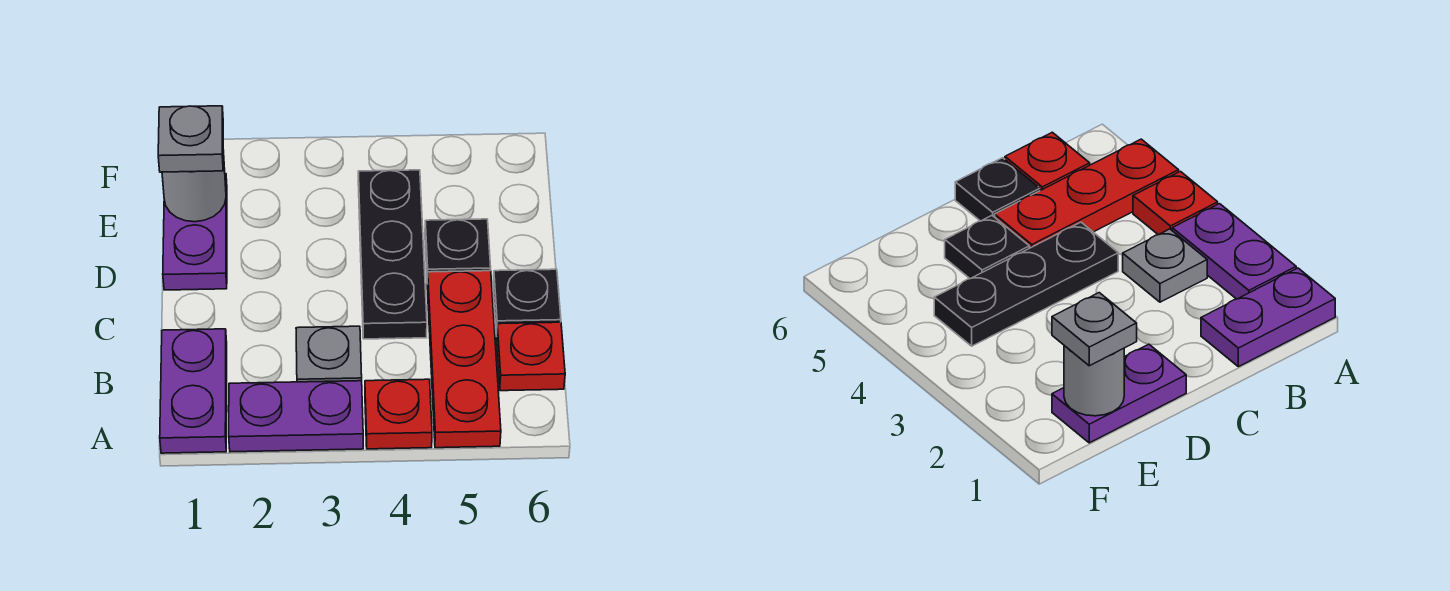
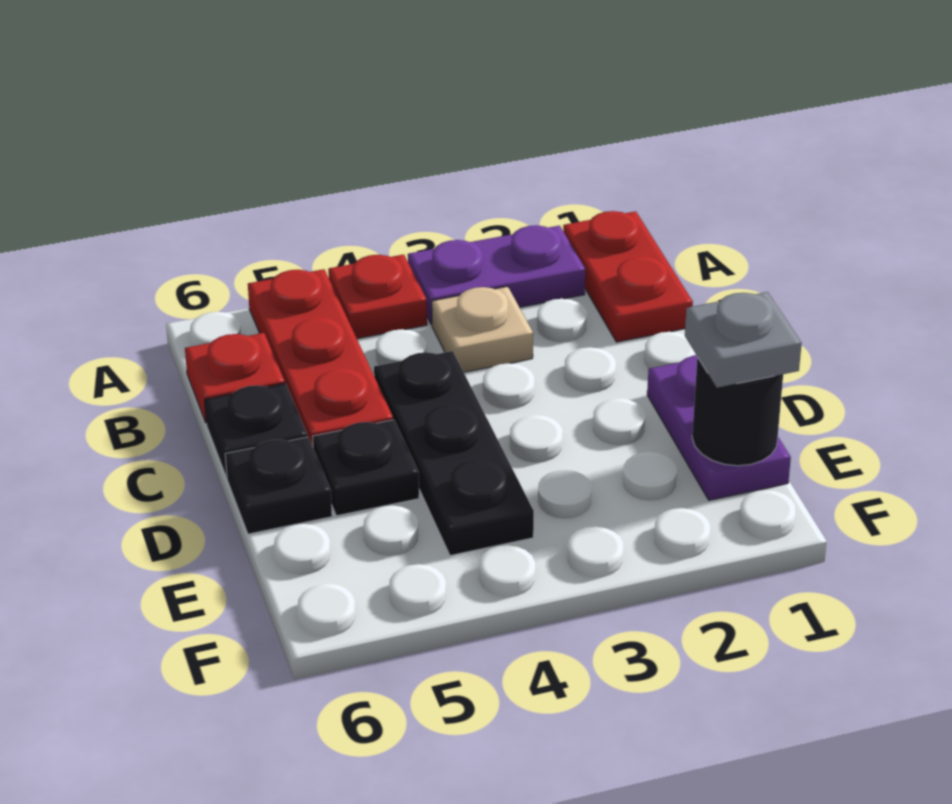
purple plate A1:B1 level 1 -> red plate A1:B1 level 1
grey plate B3 level 1 -> tan plate B3 level 1
none -> black plate D6 level 1
grey round brick E1 level 2 -> black round brick E1 level 2

